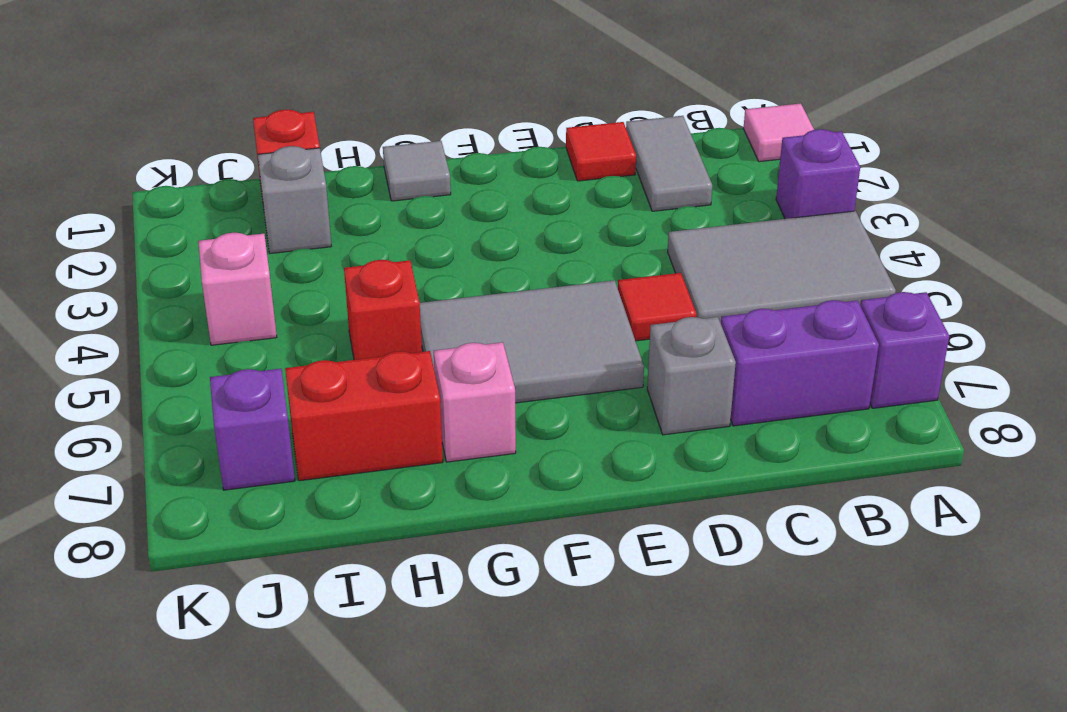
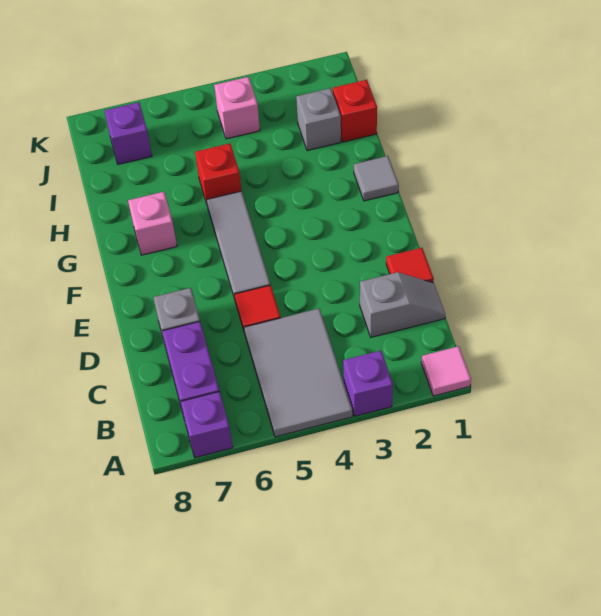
grey tile C1:C2 level 1 -> grey slope C1:C2 level 1 top 2
grey tile E5:G6 level 1 -> grey tile E5:G5 level 1
red brick H7:I7 level 1 -> none

